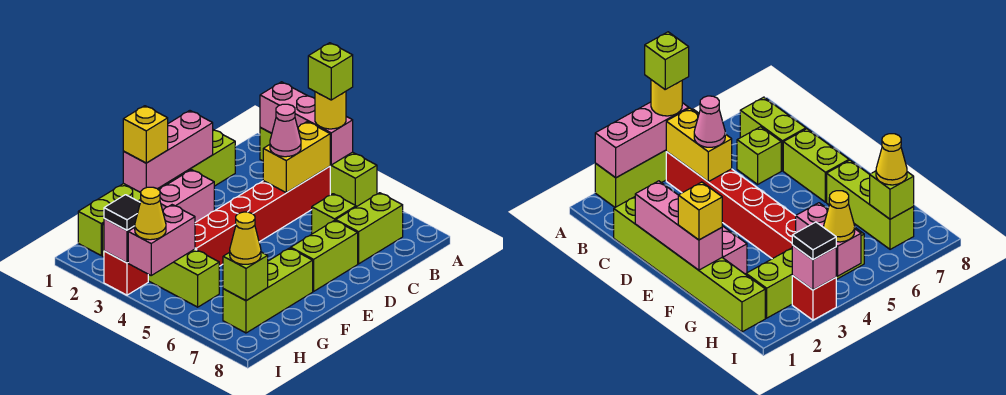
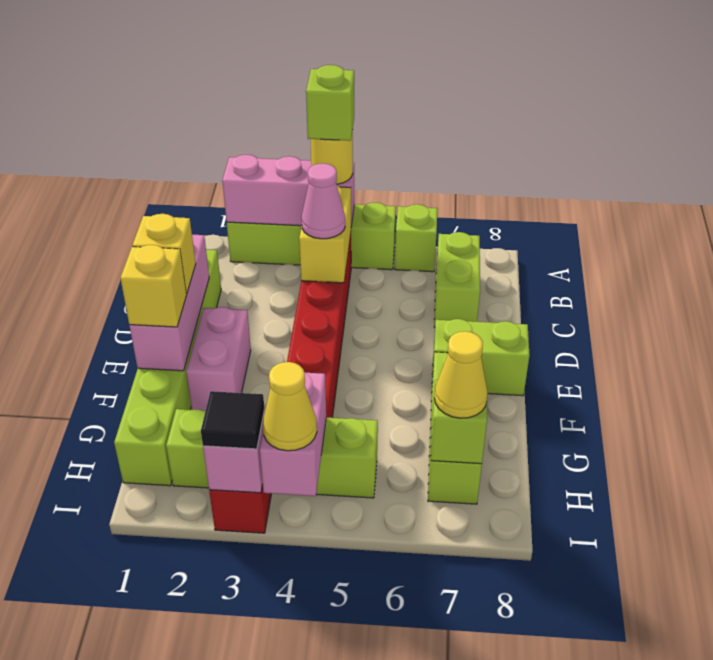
lime brick C6 level 1 -> lime brick A6 level 1
lime brick D7:E7 level 1 -> lime brick E7:E8 level 1
none -> yellow brick E1 level 3

